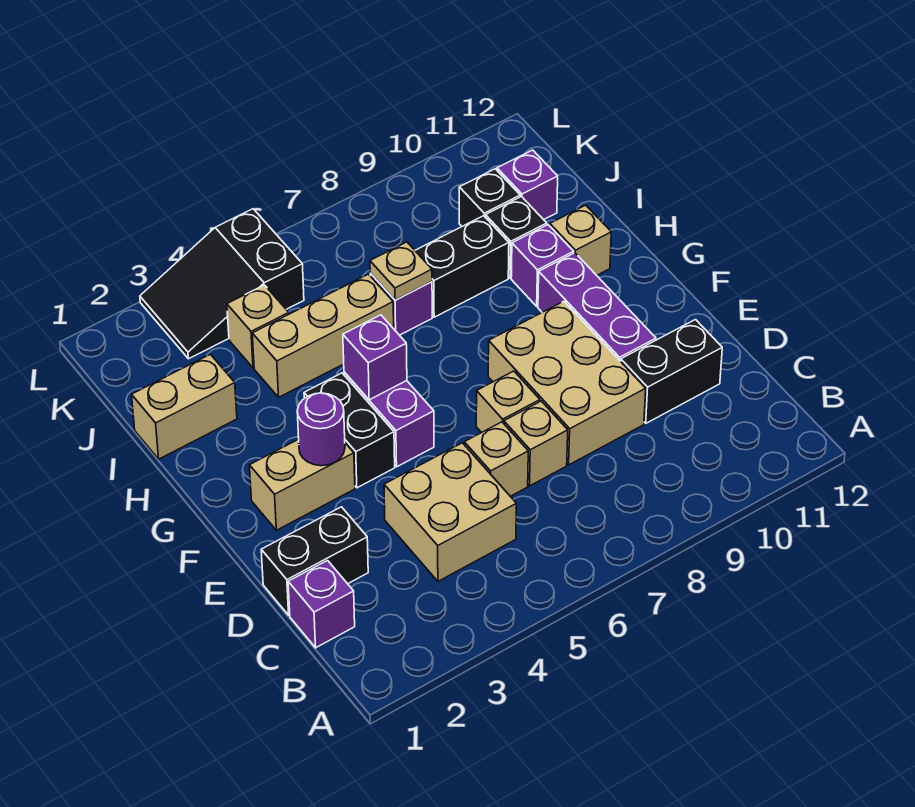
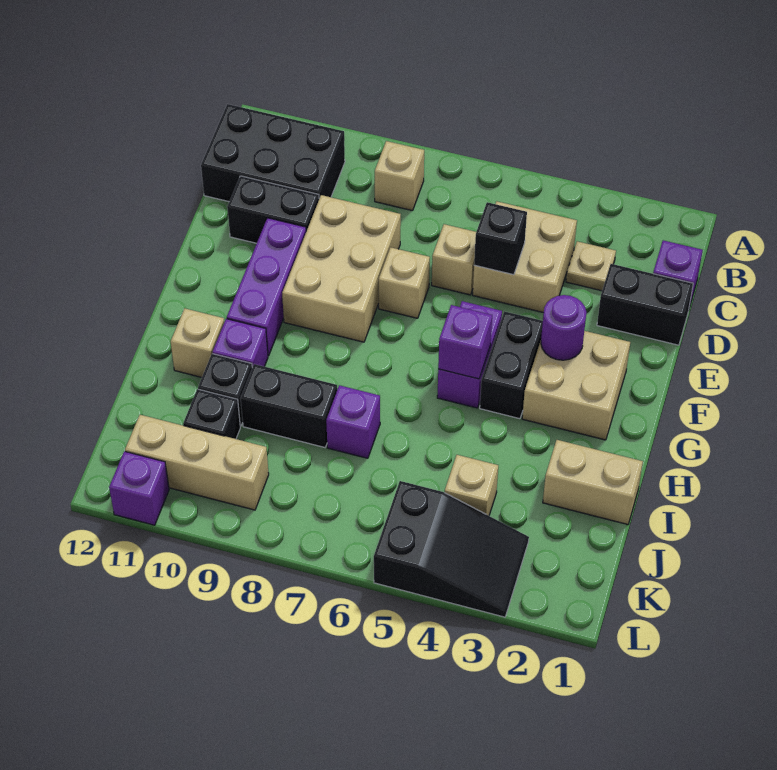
none -> black brick B10:C12 level 1
none -> black brick D5 level 2
tan brick D7 level 1 -> tan brick B8 level 1
tan brick F2:F3 level 1 -> tan brick F2:G3 level 1
tan brick I4:I6 level 1 -> tan brick K9:K11 level 1
tan plate I7 level 2 -> tan plate C3 level 1
purple brick J11 level 1 -> purple brick L11 level 1

